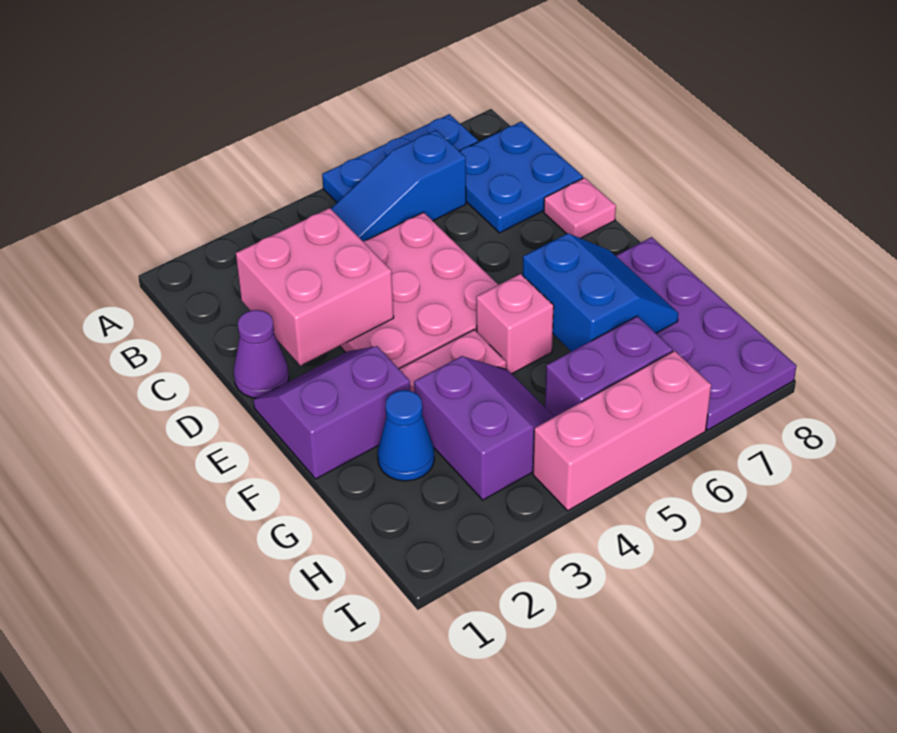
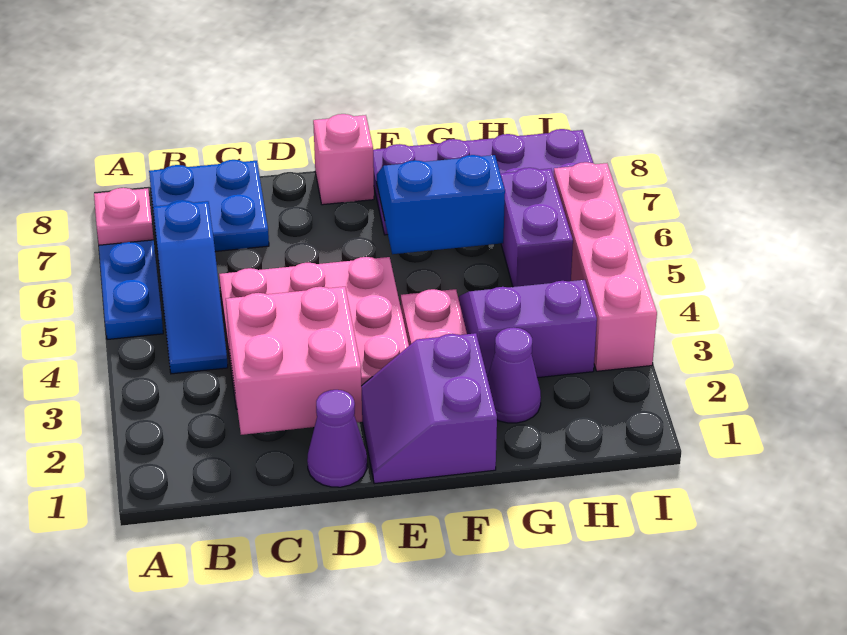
pink plate D8 level 1 -> pink plate A7 level 2
pink brick F5 level 1 -> pink brick E8 level 1
blue cone G2 level 1 -> purple cone G2 level 1
pink brick I4:I6 level 1 -> pink brick I3:I6 level 1

